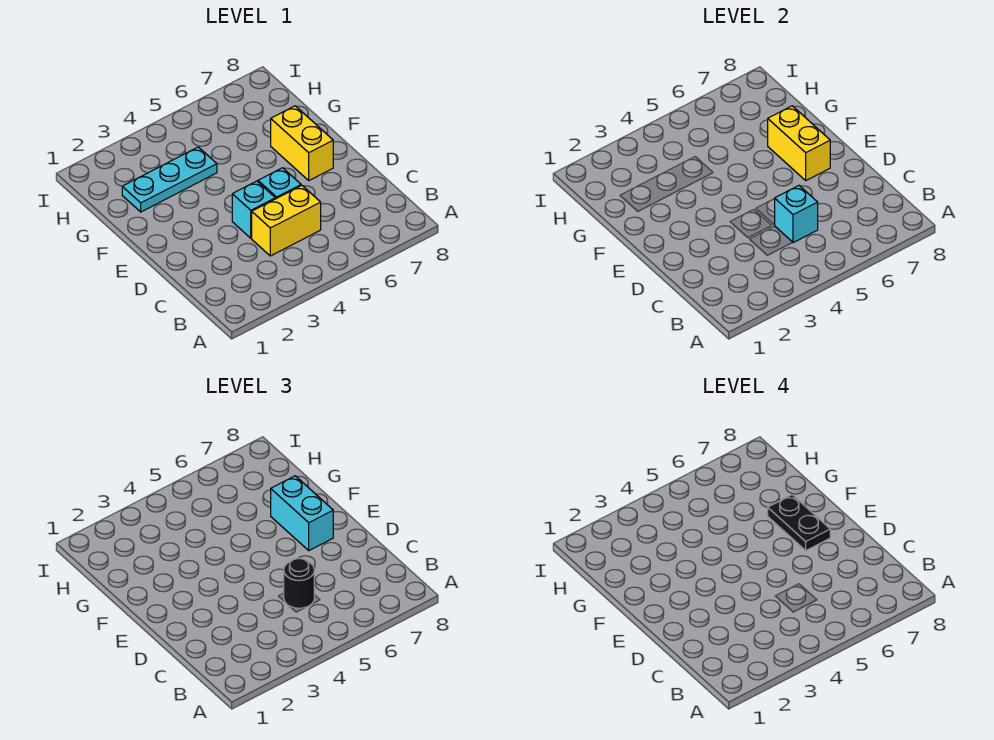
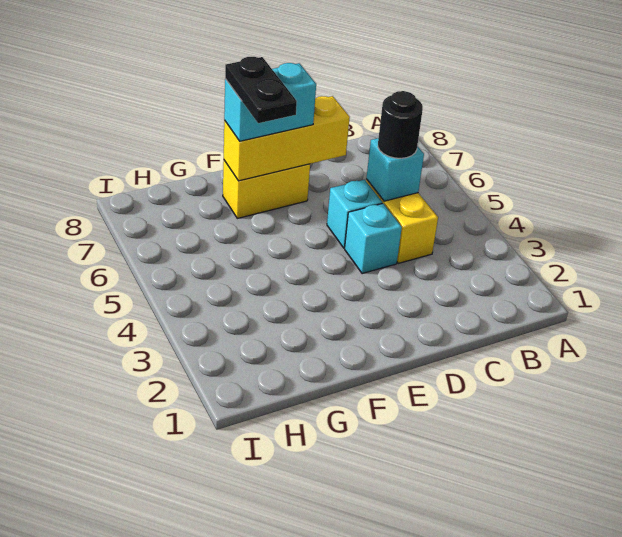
yellow brick E7:F7 level 2 -> yellow brick D7:F7 level 2
black plate E7:F7 level 4 -> black plate F6:F7 level 4
cyan plate G2:G4 level 1 -> none

